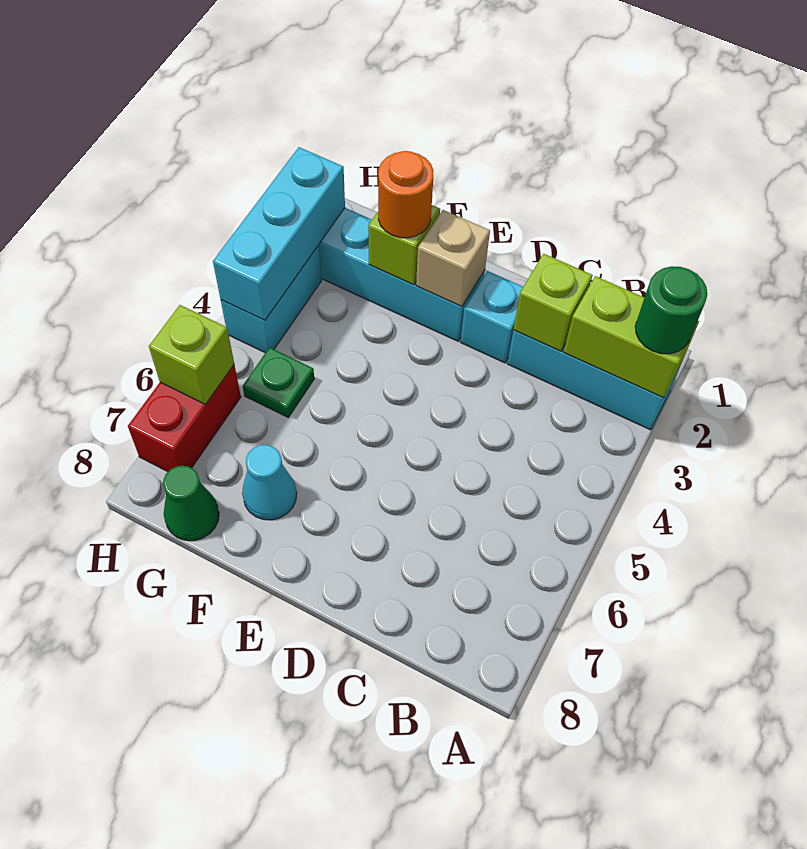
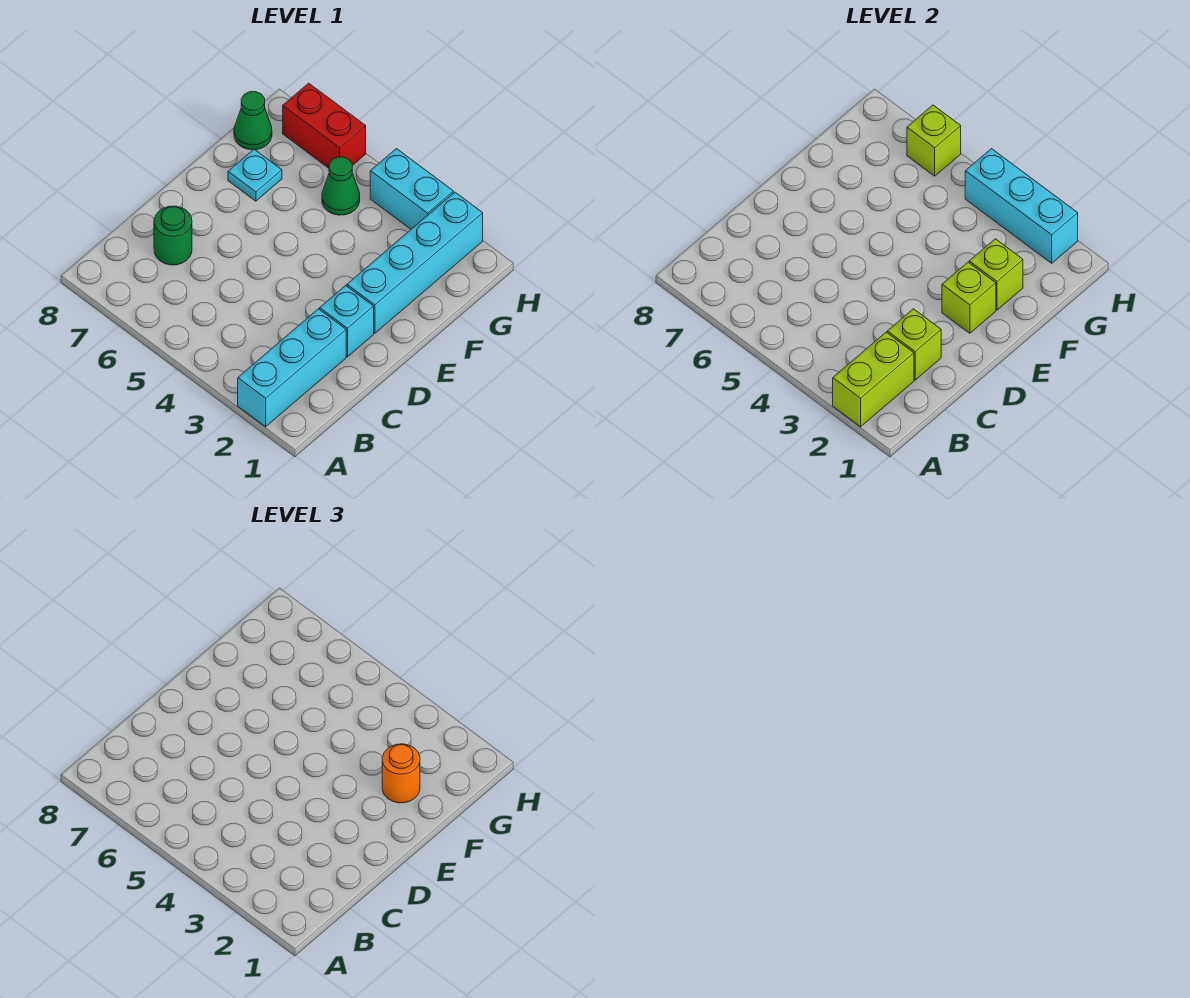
green round brick A2 level 3 -> green round brick C7 level 1
tan brick E2 level 2 -> lime brick E2 level 2
cyan cone F7 level 1 -> cyan plate F7 level 1
green plate G5 level 1 -> green cone G5 level 1

